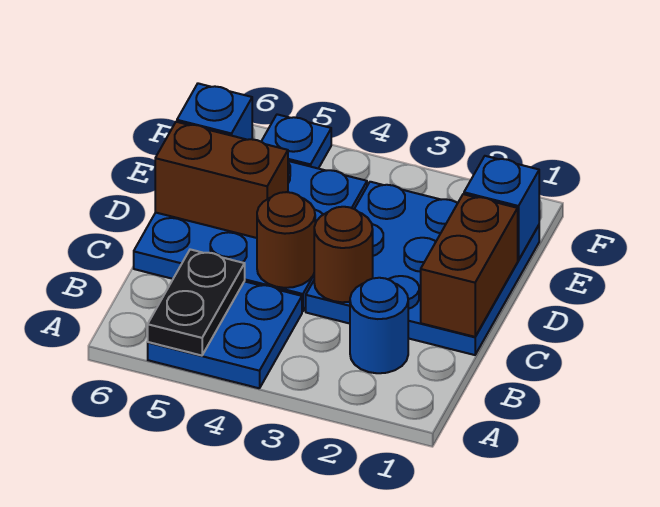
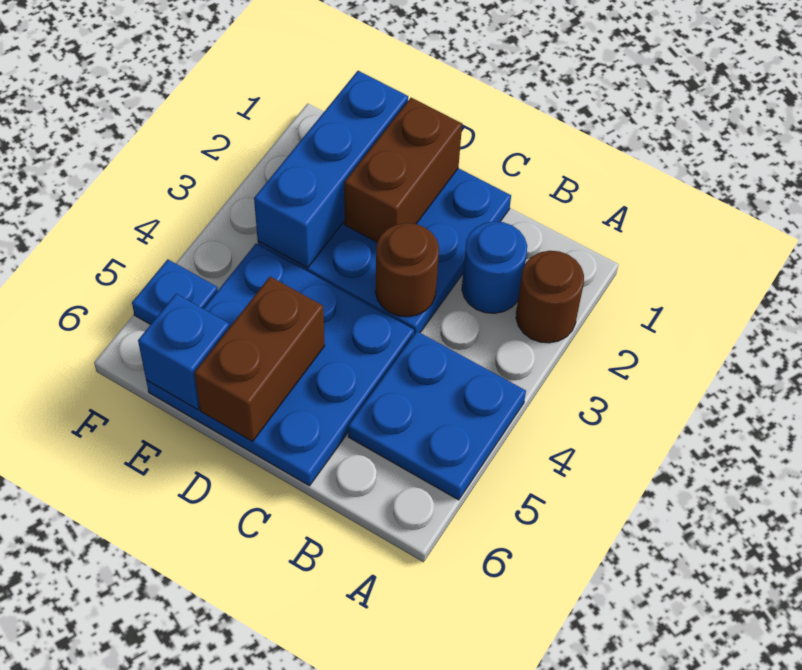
black plate A5:B5 level 2 -> none
brown brick C1:D1 level 2 -> brown brick D1:D2 level 2
brown round brick C4 level 2 -> brown round brick A2 level 1
blue brick E1 level 2 -> blue brick E1:E3 level 2

